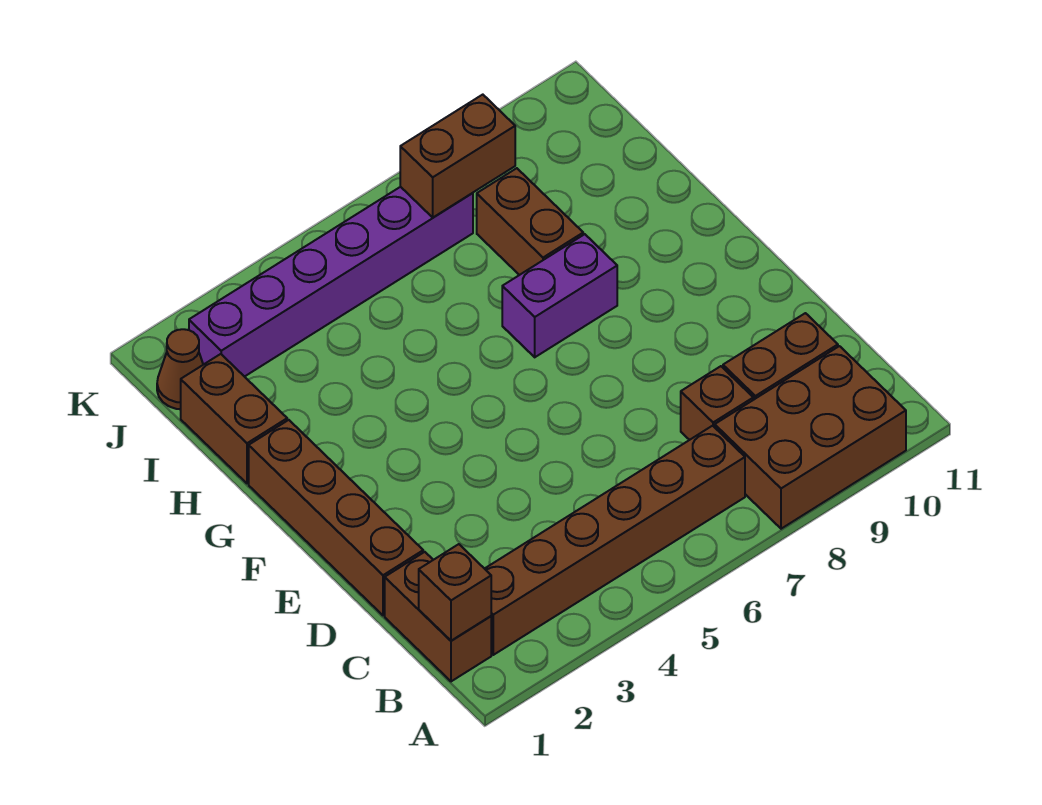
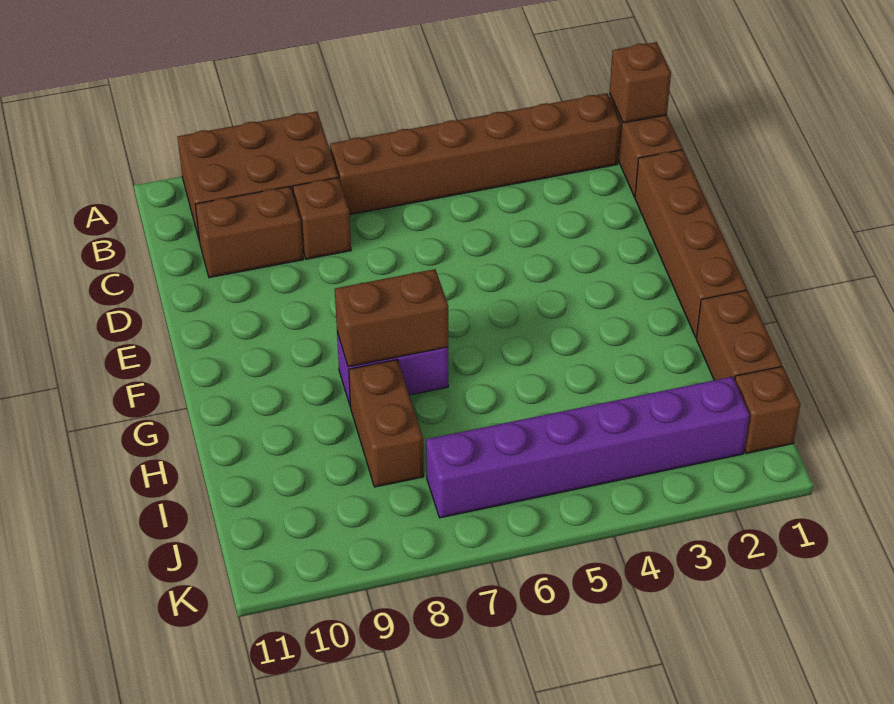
brown cone J1 level 1 -> brown brick J1 level 1
brown brick J7:J8 level 2 -> brown brick G7:G8 level 2

